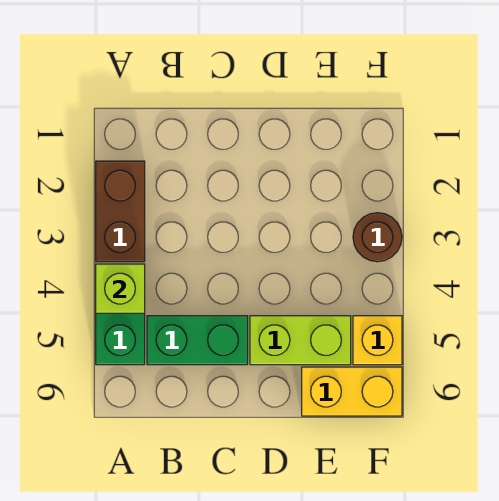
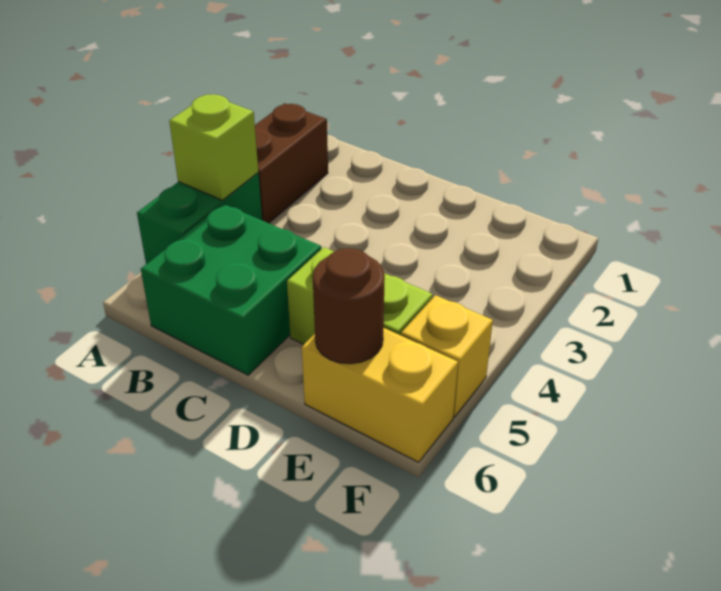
green brick B5:C5 level 1 -> green brick B5:C6 level 1
brown round brick F3 level 1 -> brown round brick E6 level 2

